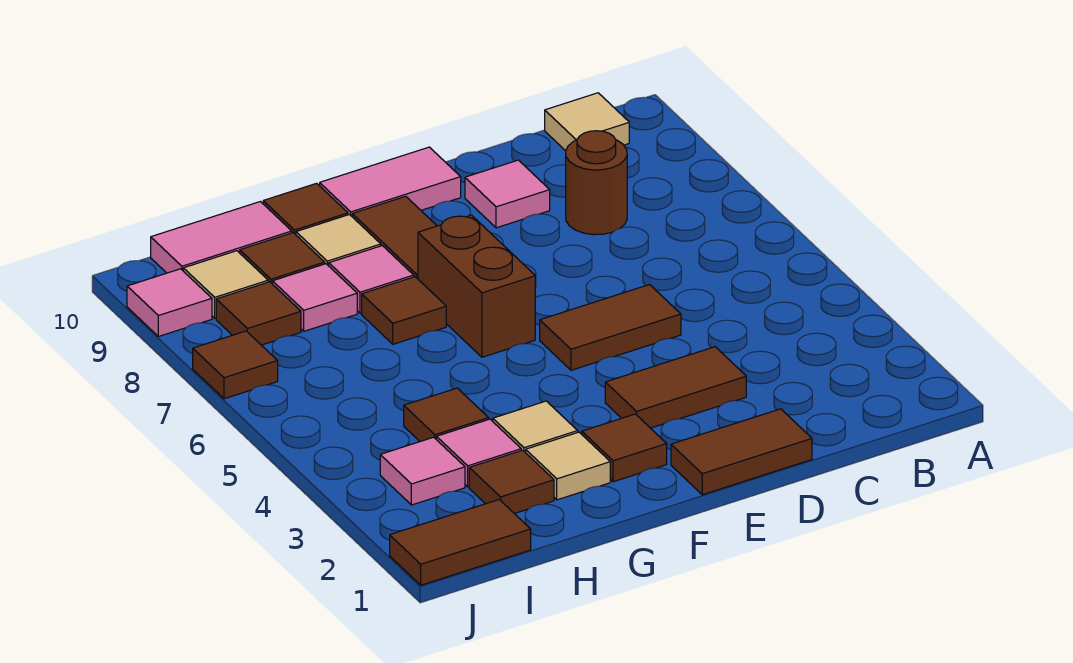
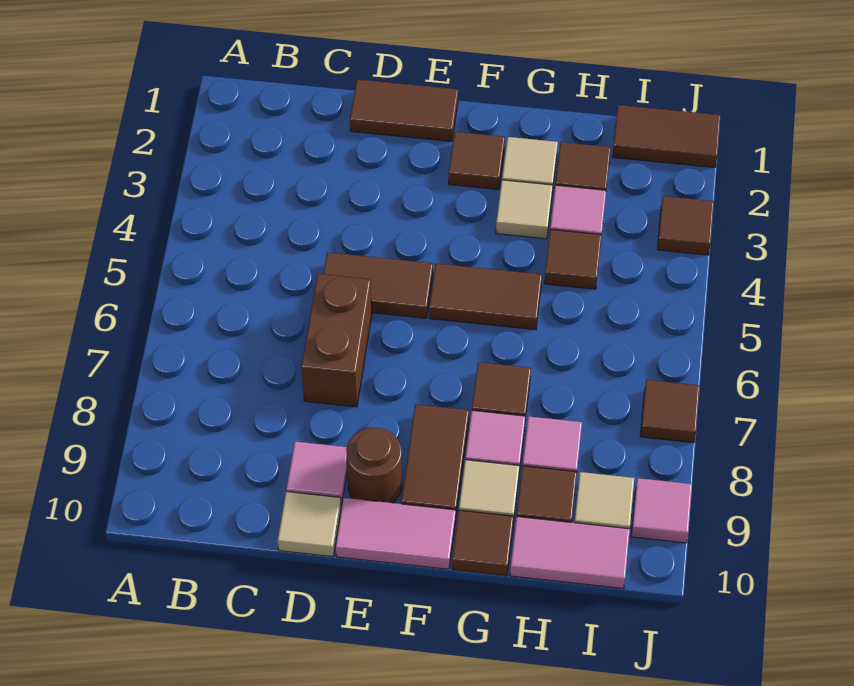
tan tile B10 level 1 -> tan tile D10 level 1
brown round brick C8 level 1 -> brown round brick E9 level 1
brown tile D3:E3 level 1 -> brown tile F5:G5 level 1
brown brick F6:F7 level 1 -> brown brick D6:D7 level 1
pink tile I3 level 1 -> none
brown tile I8 level 1 -> brown tile J3 level 1

